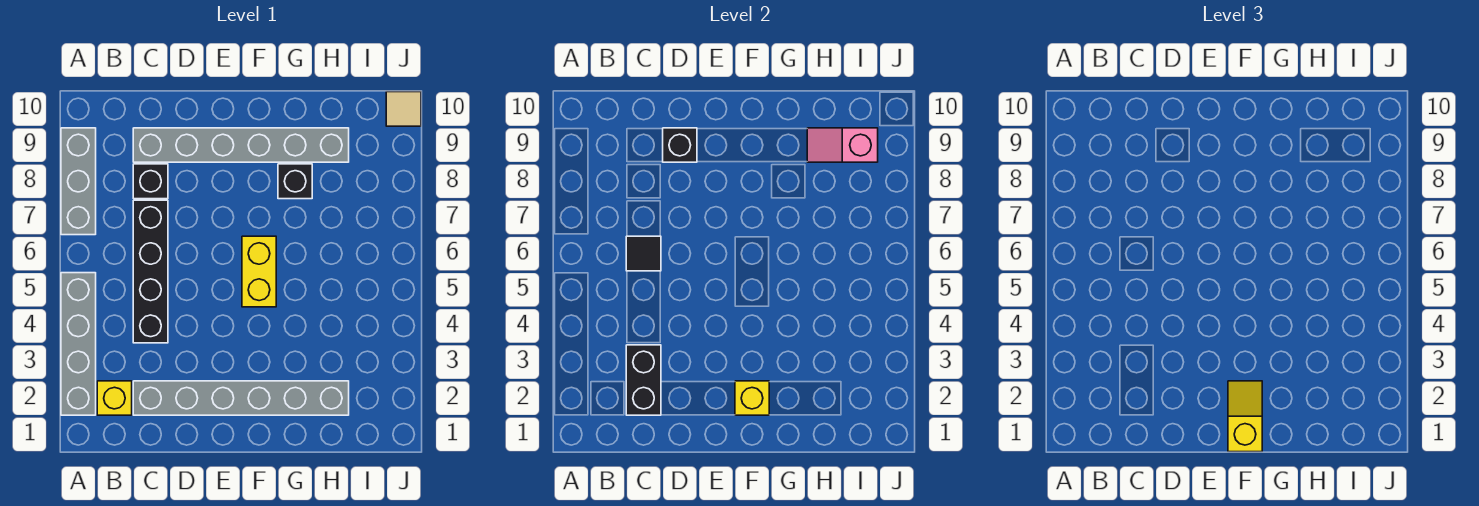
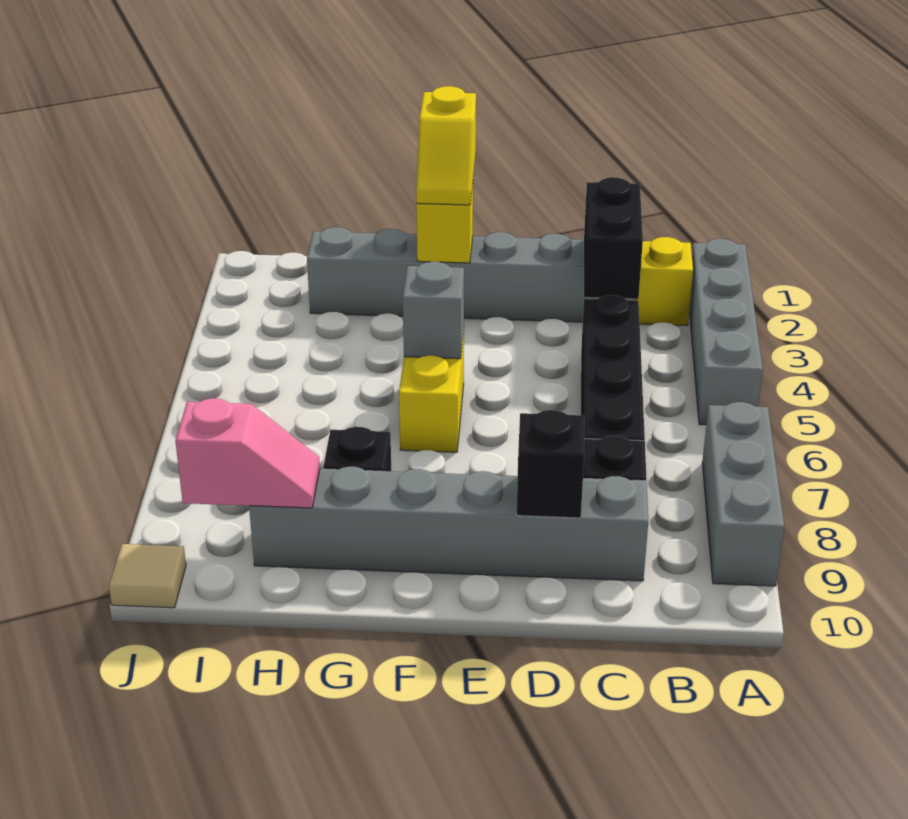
black tile C6 level 2 -> none
none -> grey brick F5 level 2

